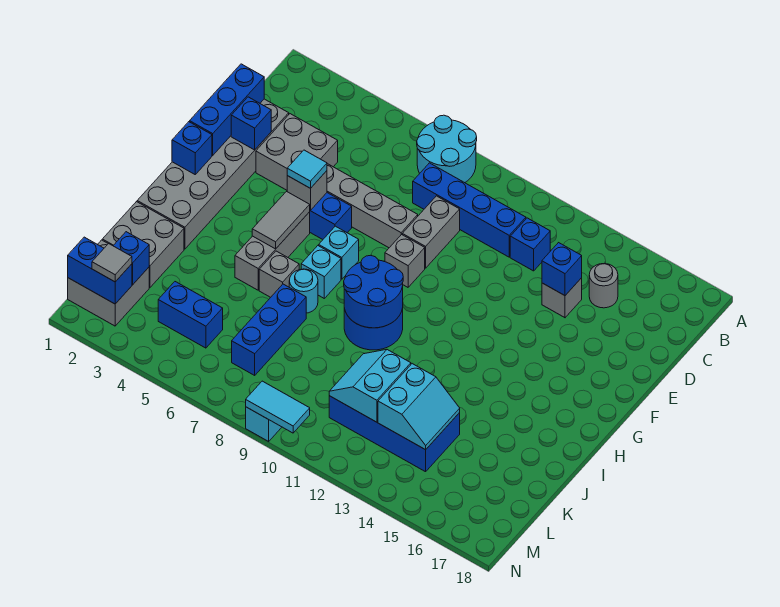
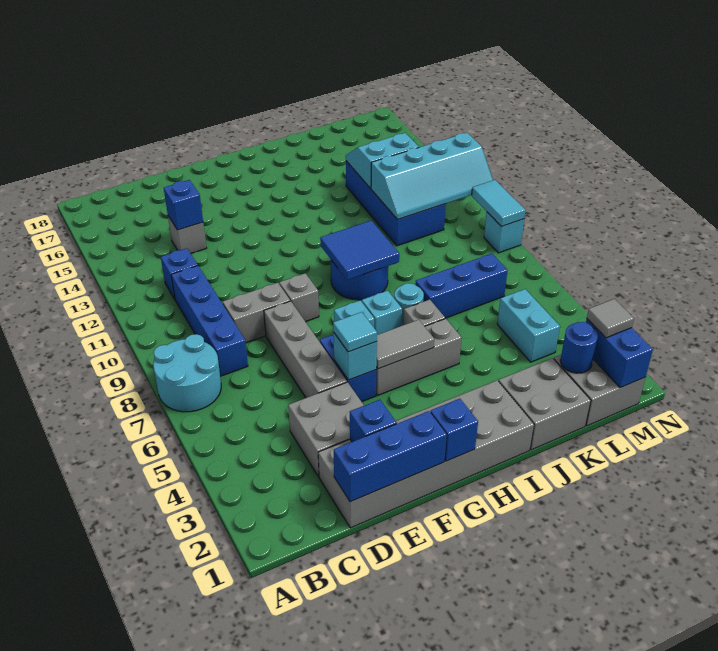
grey round brick C15 level 1 -> none
grey brick F5 level 2 -> cyan brick F5 level 2
blue round brick H9:I10 level 2 -> blue tile H9:I10 level 2
cyan slope K11:L12 level 2 top 12 -> cyan slope K11:N12 level 2 top 12
blue brick L2 level 2 -> blue round brick L2 level 2
blue brick L4:L5 level 1 -> cyan brick L4:L5 level 1

